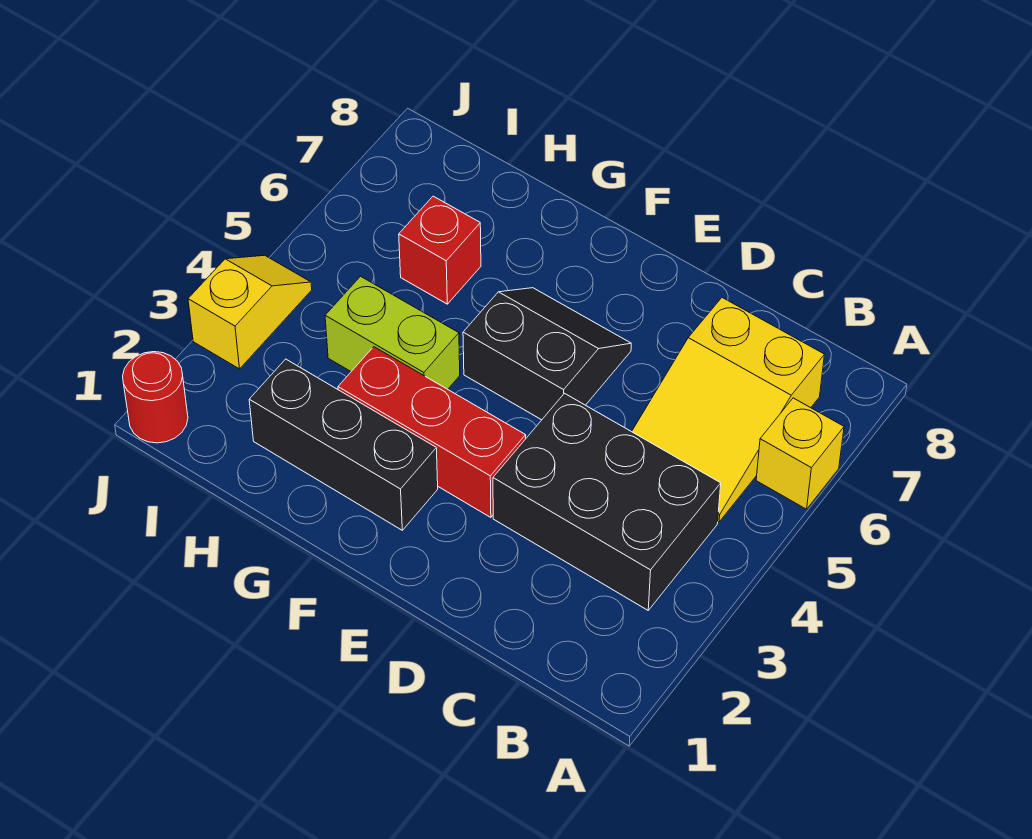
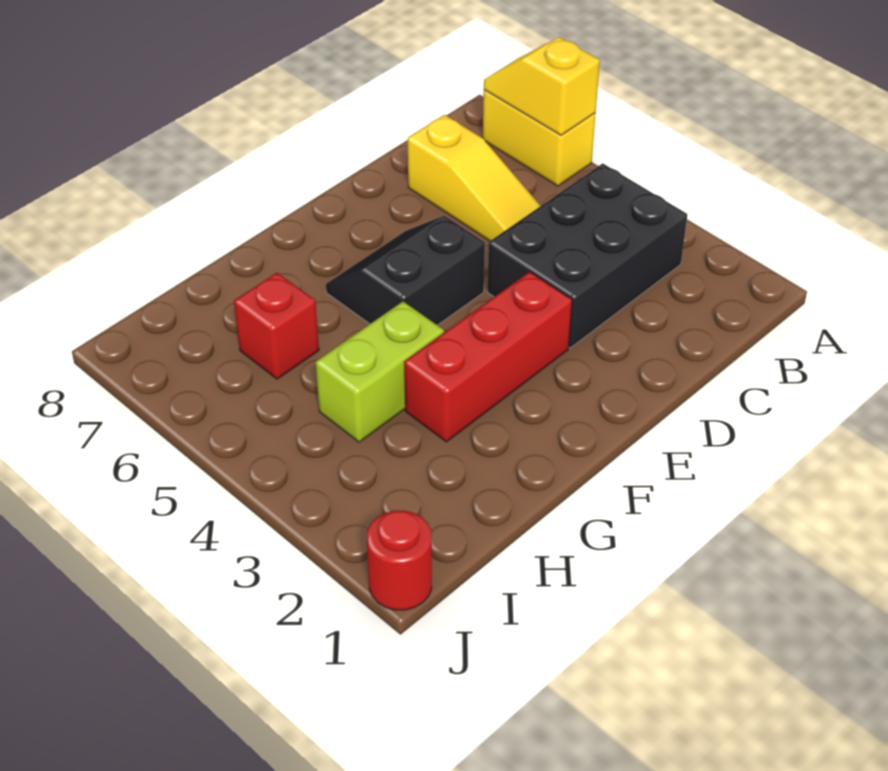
yellow brick A6 level 1 -> yellow brick A6:A7 level 1
yellow slope B5:C7 level 1 top 7 -> yellow slope C5:C7 level 1 top 7
black brick F2:H2 level 1 -> none
yellow slope J3:J4 level 1 top 3 -> yellow slope A6:A7 level 2 top 6

